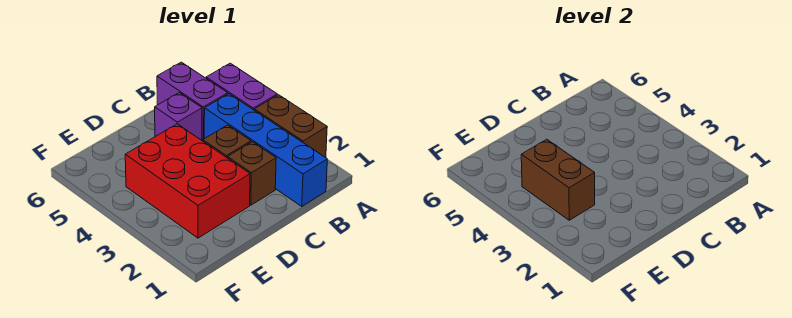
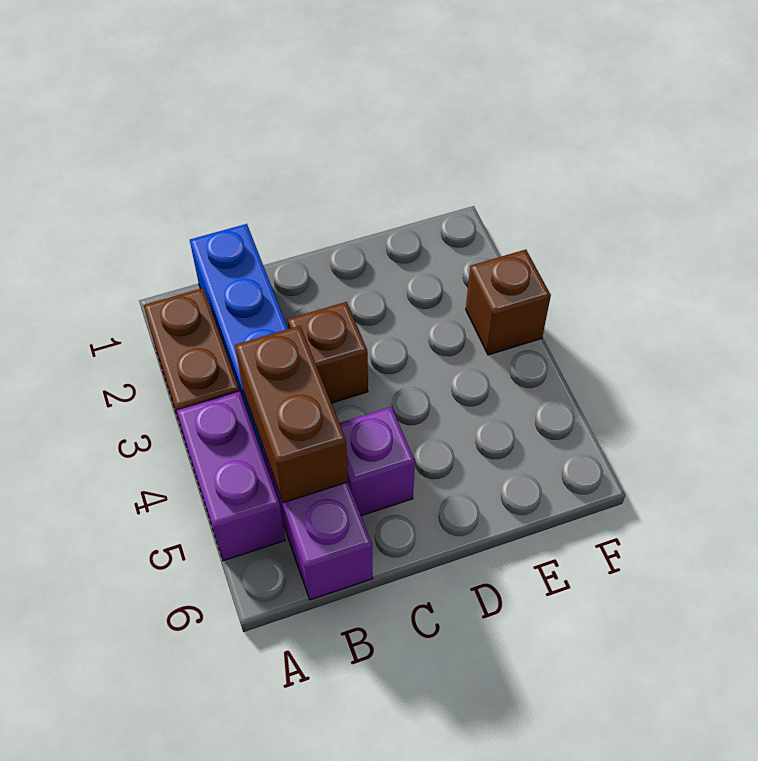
brown brick C2 level 1 -> brown brick F3 level 1
red brick D2:E4 level 1 -> none
brown brick E3:E4 level 2 -> brown brick B4:B5 level 2

